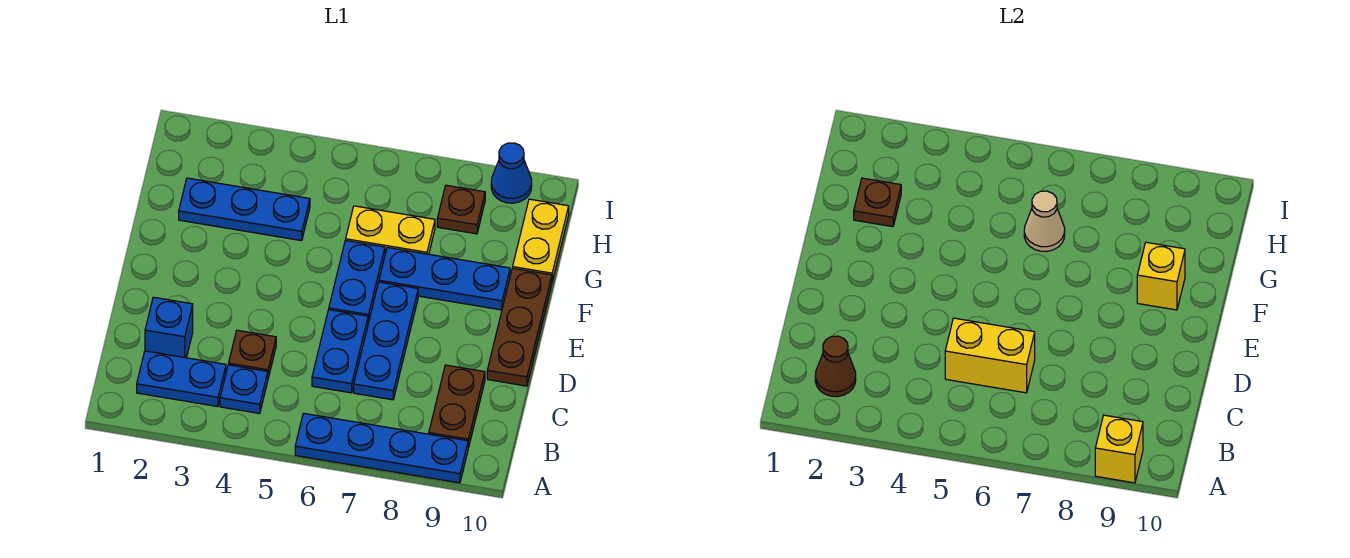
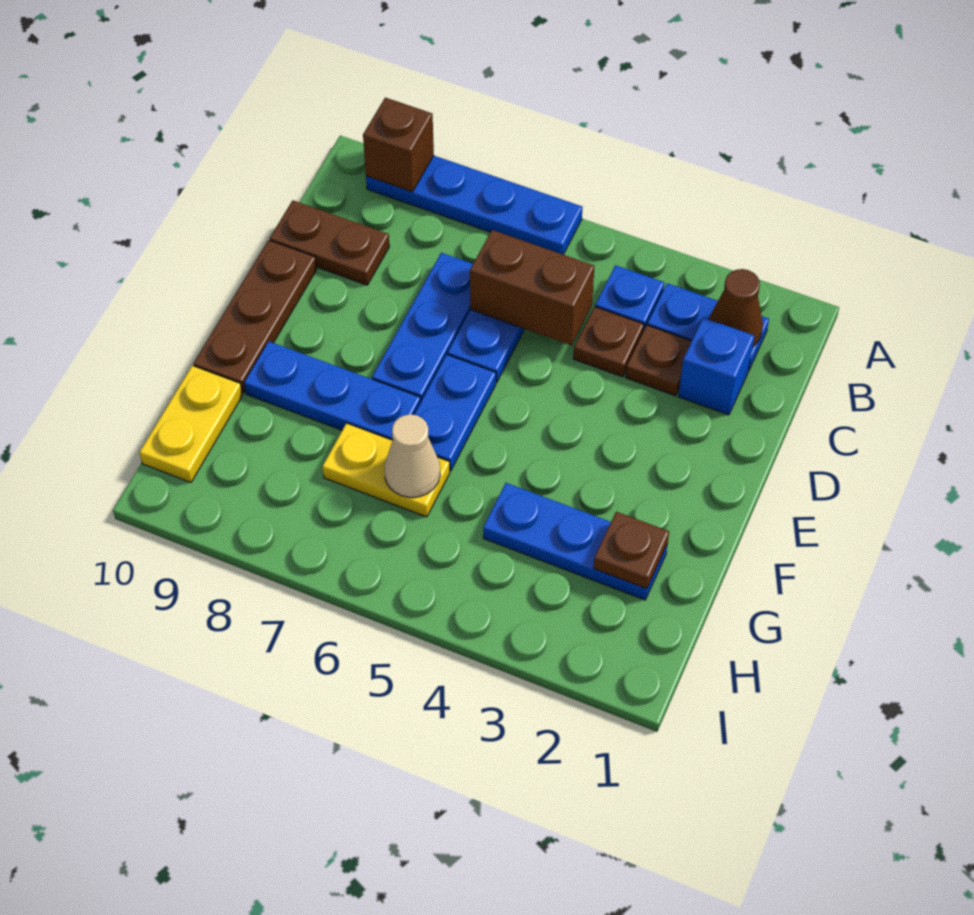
yellow brick A9 level 2 -> brown brick A9 level 2
brown plate B9:C9 level 1 -> brown plate C9:C10 level 1
yellow brick C5:C6 level 2 -> brown brick C5:C6 level 2
yellow brick F9 level 2 -> none
brown plate H8 level 1 -> brown plate C3 level 1
blue cone I9 level 1 -> none

